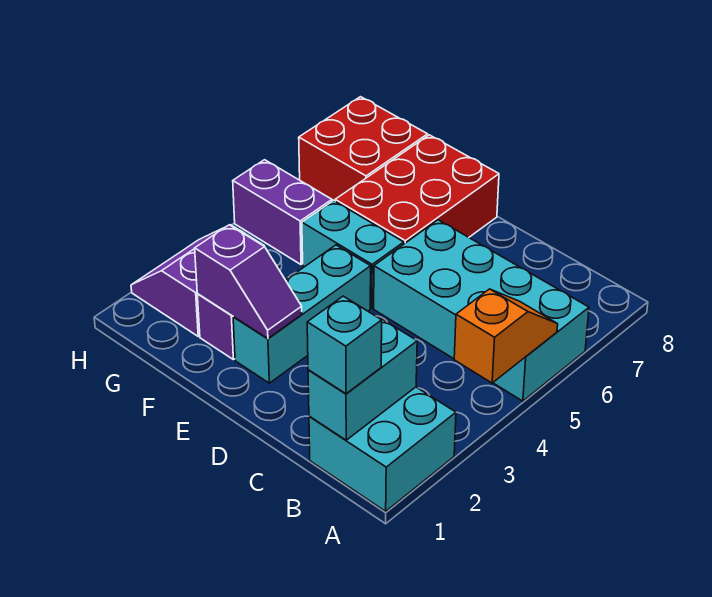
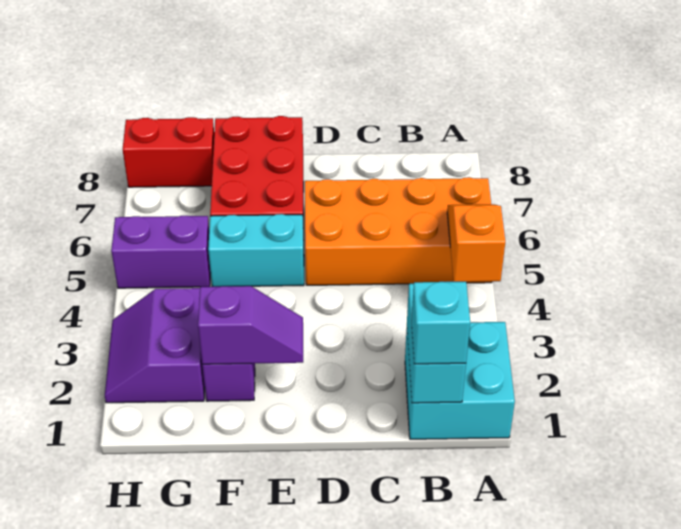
cyan brick A5:D6 level 1 -> orange brick A5:D6 level 1
cyan brick E2:E4 level 1 -> none
red brick G7:H8 level 1 -> red brick G8:H8 level 1

